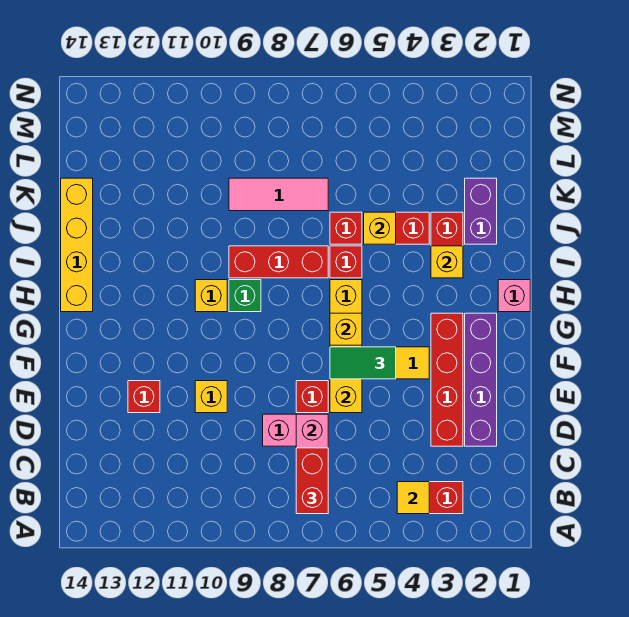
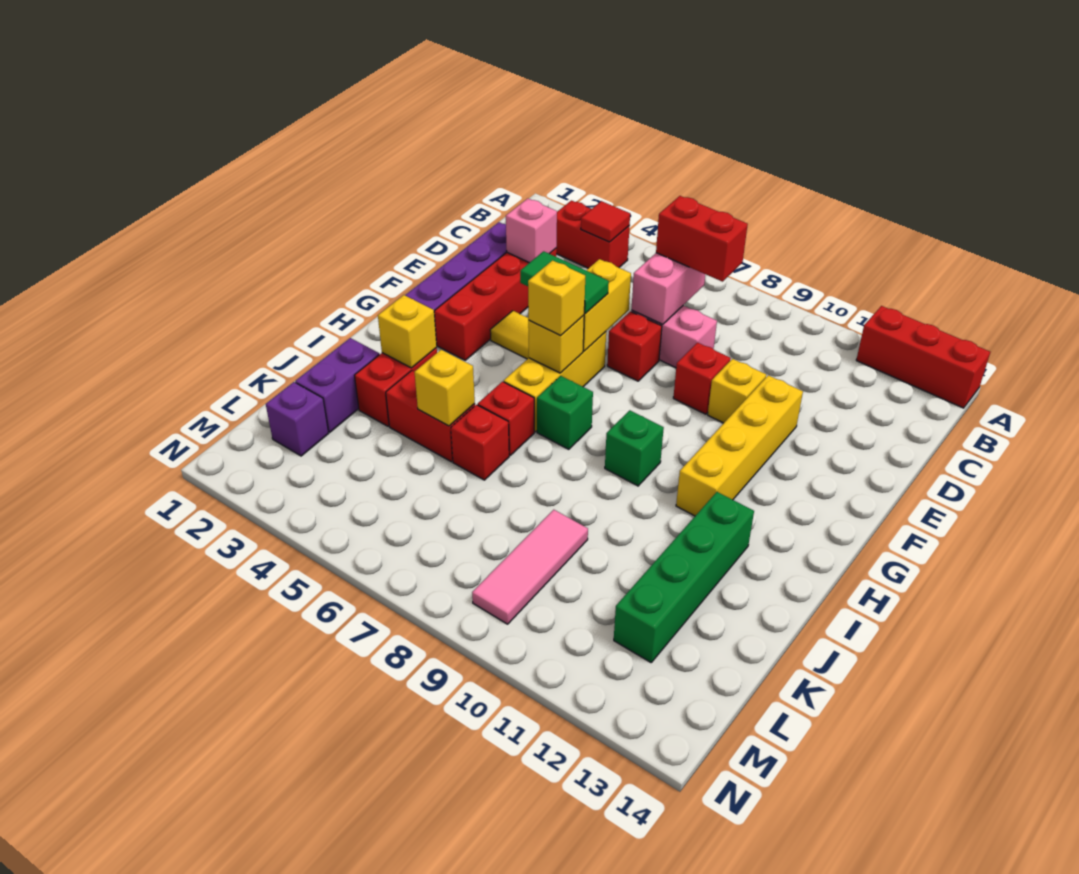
yellow tile B4 level 2 -> red tile B4 level 2
red brick B7:C7 level 3 -> red brick C7:C8 level 3
red brick E12 level 1 -> red brick E9 level 1
pink brick H1 level 1 -> pink brick D3 level 2
none -> green brick H7 level 1
yellow brick H10 level 1 -> yellow brick G6 level 3
yellow brick H14:K14 level 1 -> yellow brick E11:H11 level 1
red brick I7:I9 level 1 -> red brick A12:A14 level 1
none -> green brick I12:L12 level 1
pink tile K7:K9 level 1 -> pink tile K9:M9 level 1
none -> purple brick L2 level 1

